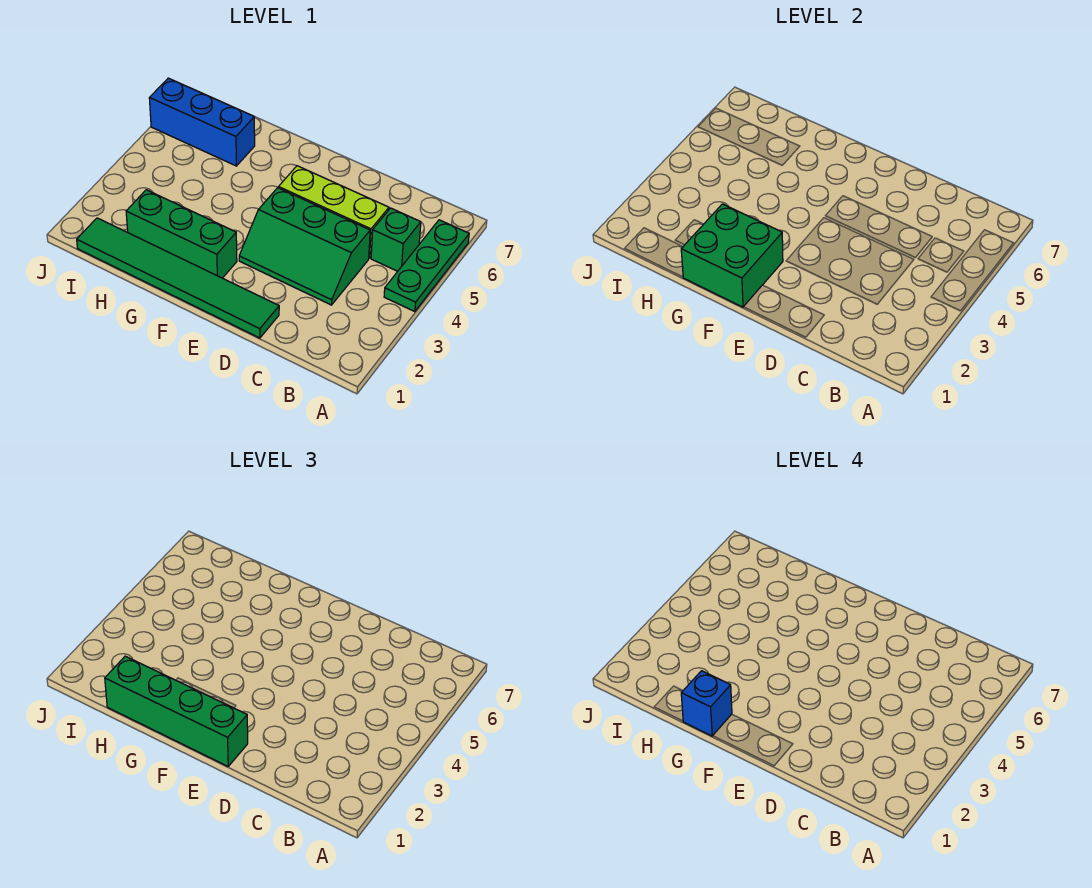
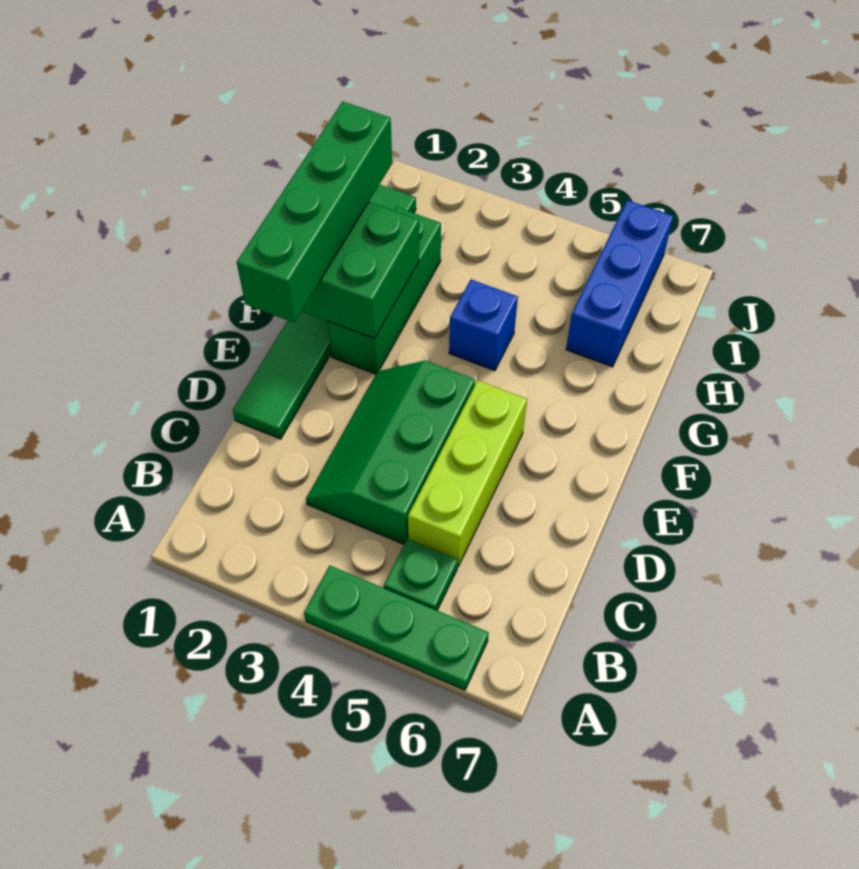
green brick B5 level 1 -> green plate B5 level 1
blue brick G1 level 4 -> blue brick G4 level 1

